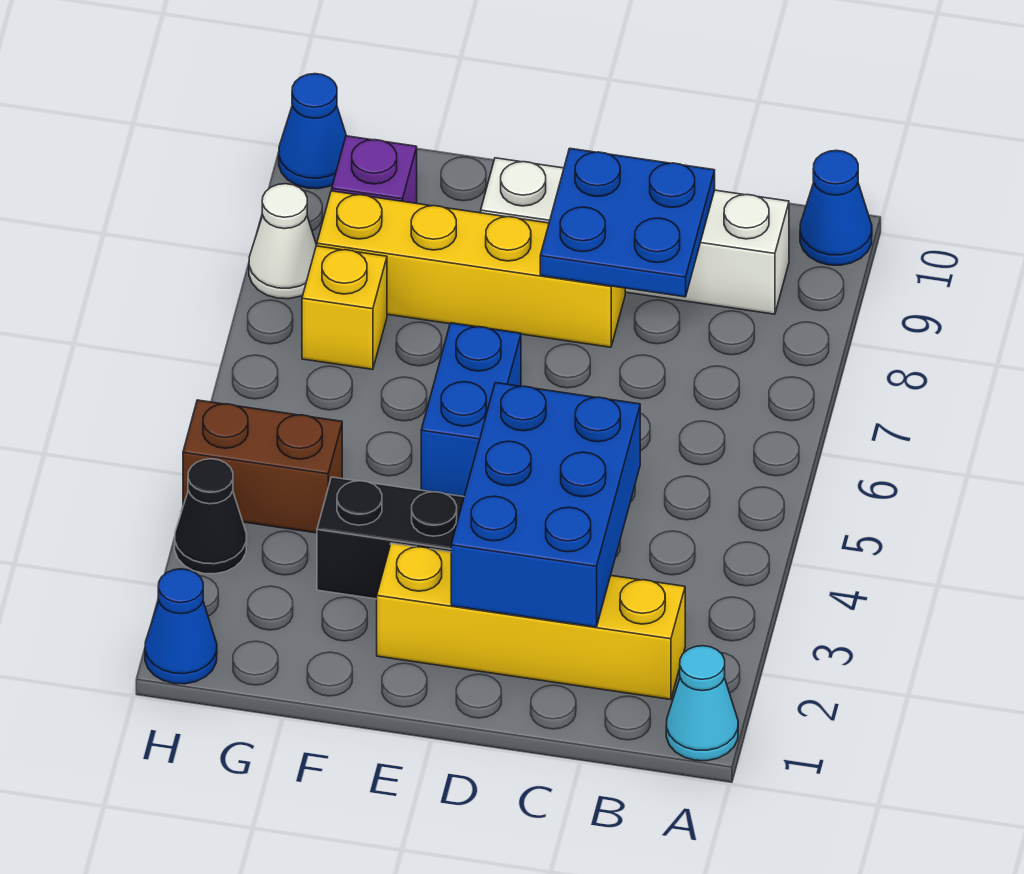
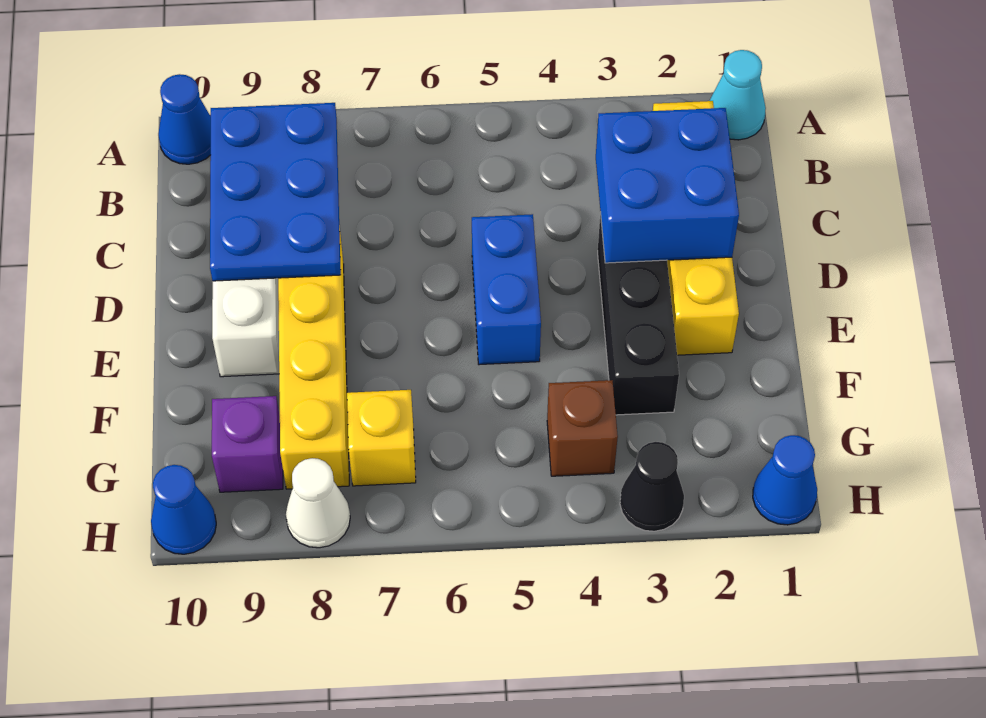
blue brick C2:D4 level 2 -> blue brick C2:D3 level 2
blue plate C8:D9 level 2 -> blue plate B8:D9 level 2
blue brick E5:E6 level 1 -> blue brick D5:E5 level 1
brown brick G4:H4 level 1 -> brown brick G4 level 1

